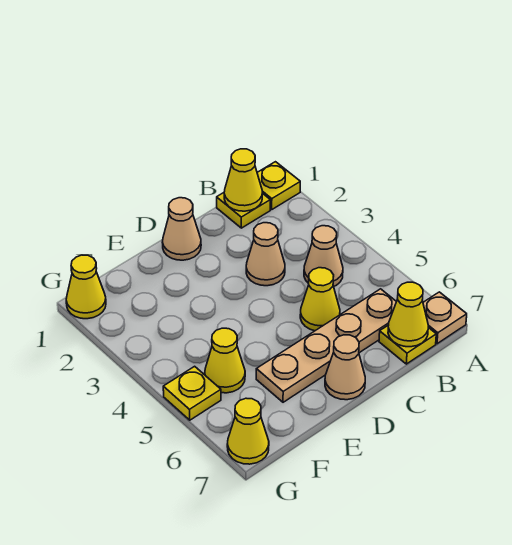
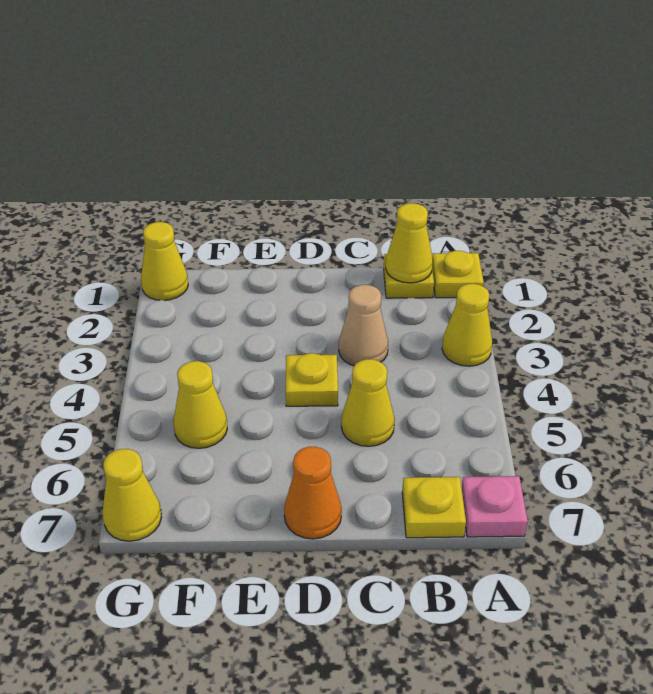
tan plate A7 level 1 -> pink plate A7 level 1
tan cone B4 level 1 -> none
tan plate B6:E6 level 1 -> none
yellow cone B7 level 2 -> yellow cone A3 level 1
tan cone D1 level 1 -> none
tan cone D7 level 1 -> orange cone D7 level 1
yellow plate G5 level 1 -> yellow plate D4 level 1

